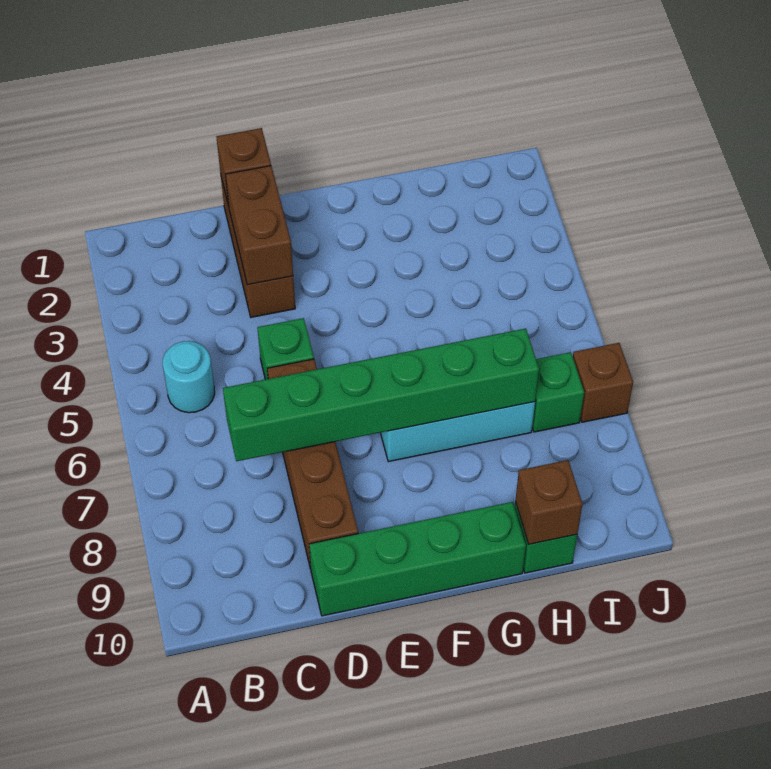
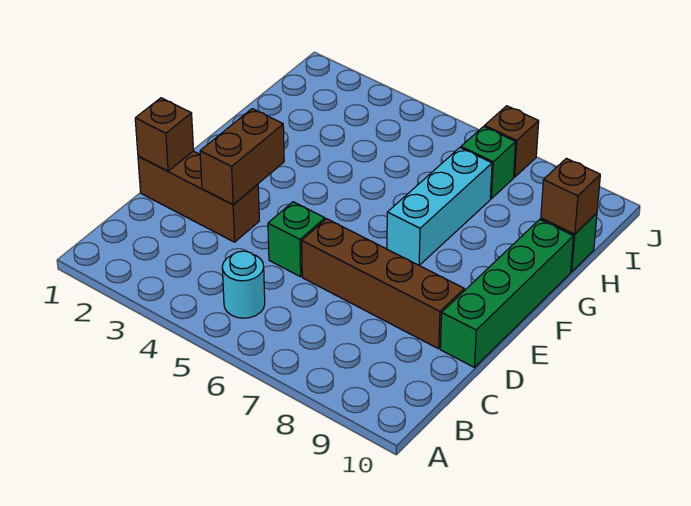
green brick C7:H7 level 2 -> none
brown brick D2:D3 level 2 -> brown brick D3:E3 level 2

